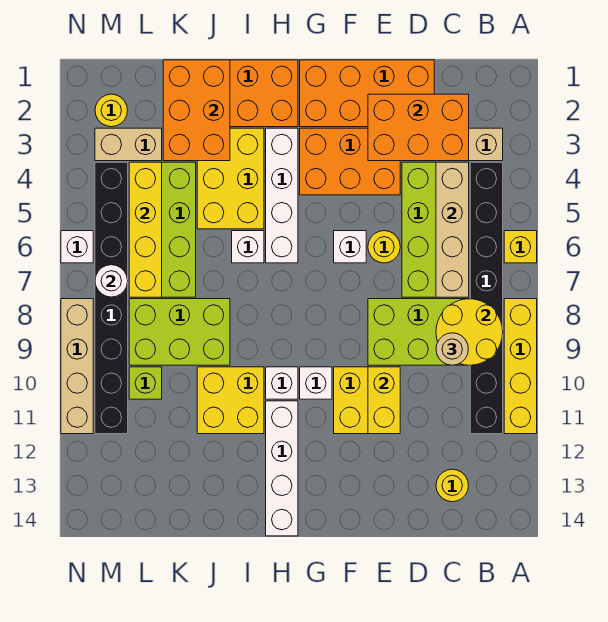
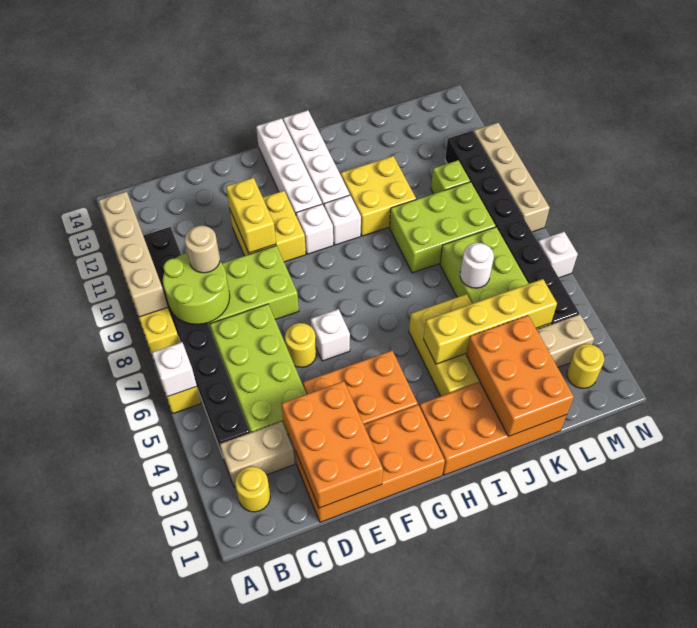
yellow round brick B8:C9 level 2 -> lime round brick B8:C9 level 2
orange brick C2:E3 level 2 -> orange brick D1:E3 level 2
tan brick C4:C7 level 2 -> tan brick A9:A12 level 2
yellow round brick C13 level 1 -> yellow round brick B2 level 1
white brick H3:H6 level 1 -> white brick G11:G14 level 1
white brick I6 level 1 -> white brick A6 level 2
yellow brick L4:L7 level 2 -> yellow brick I4:L4 level 2
white round brick M7 level 2 -> white round brick K6 level 2

